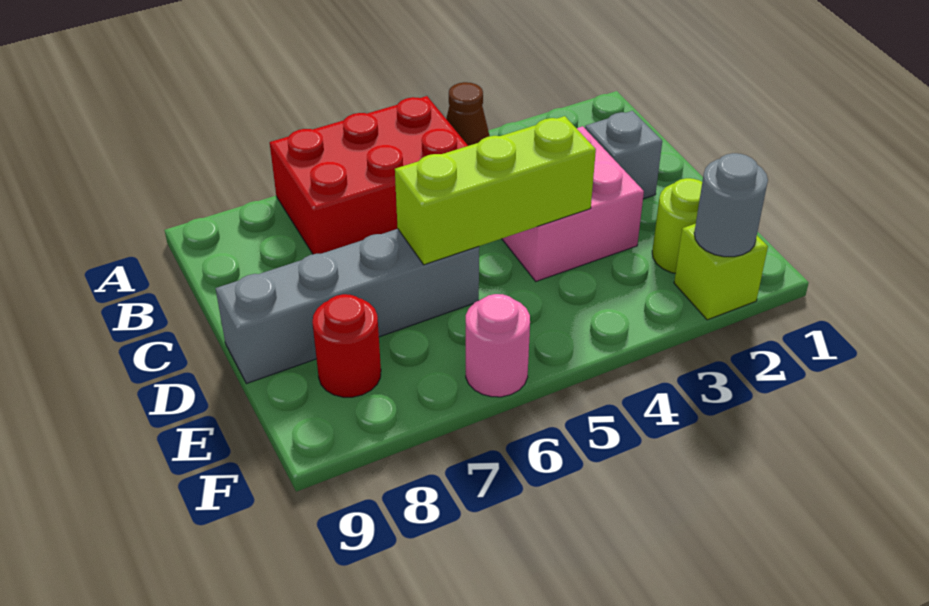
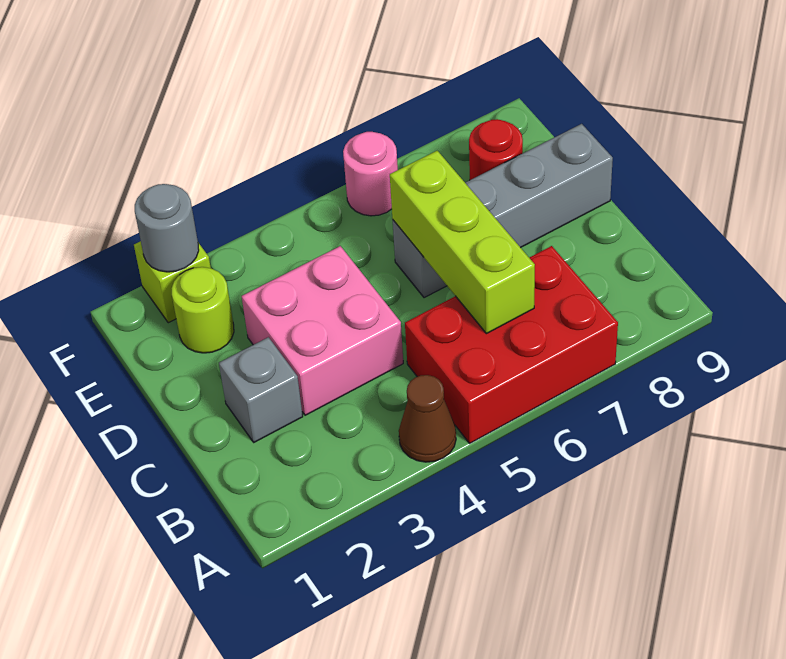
lime brick D4:D6 level 2 -> lime brick B6:D6 level 2

